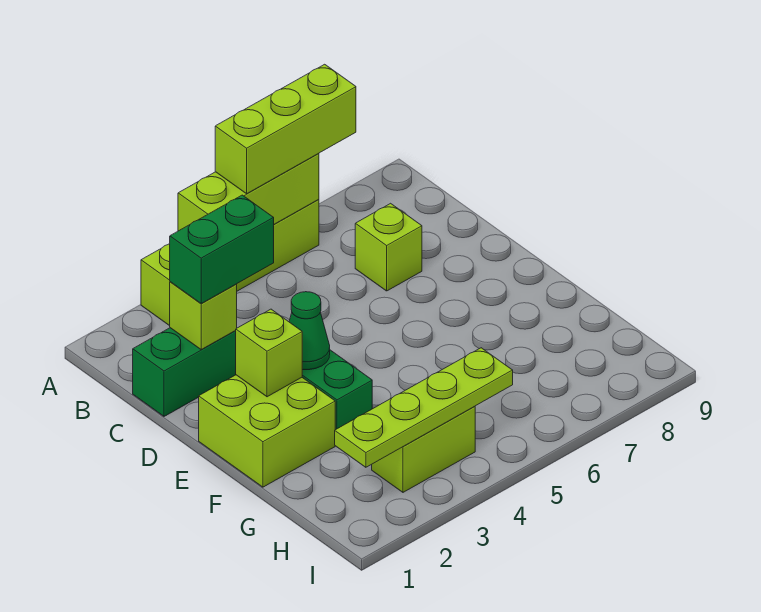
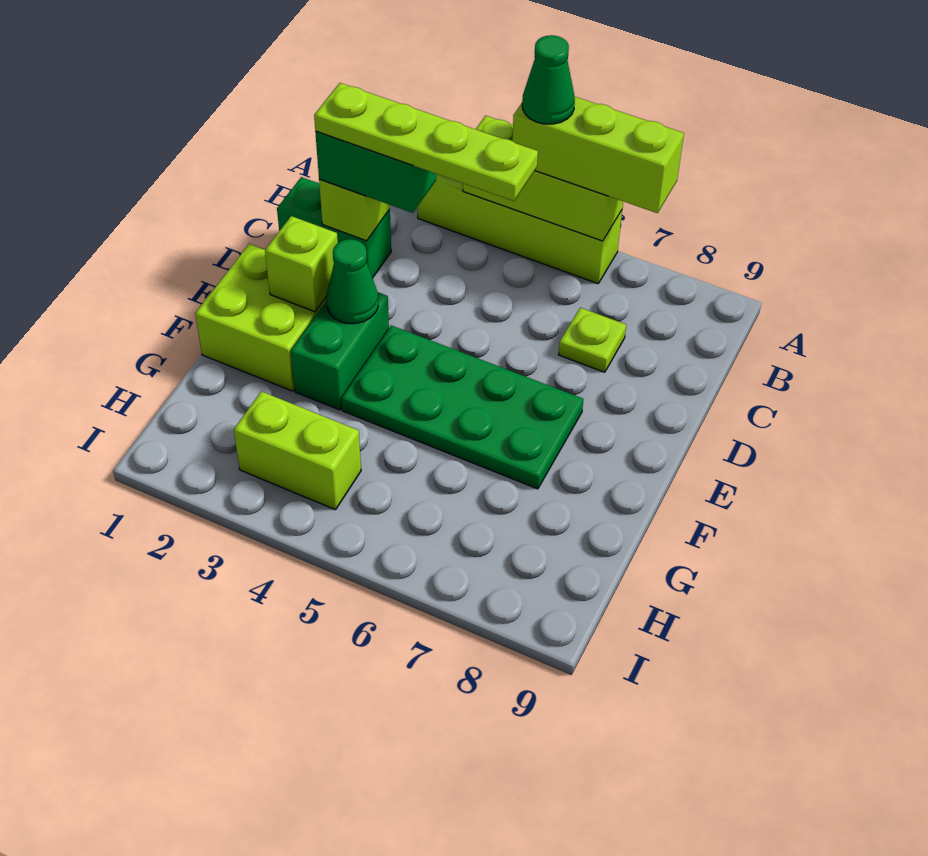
none -> green cone A5 level 4
lime brick C7 level 1 -> lime plate C7 level 1
none -> green plate E4:F7 level 1
lime plate H2:H5 level 2 -> lime plate C2:C5 level 4

